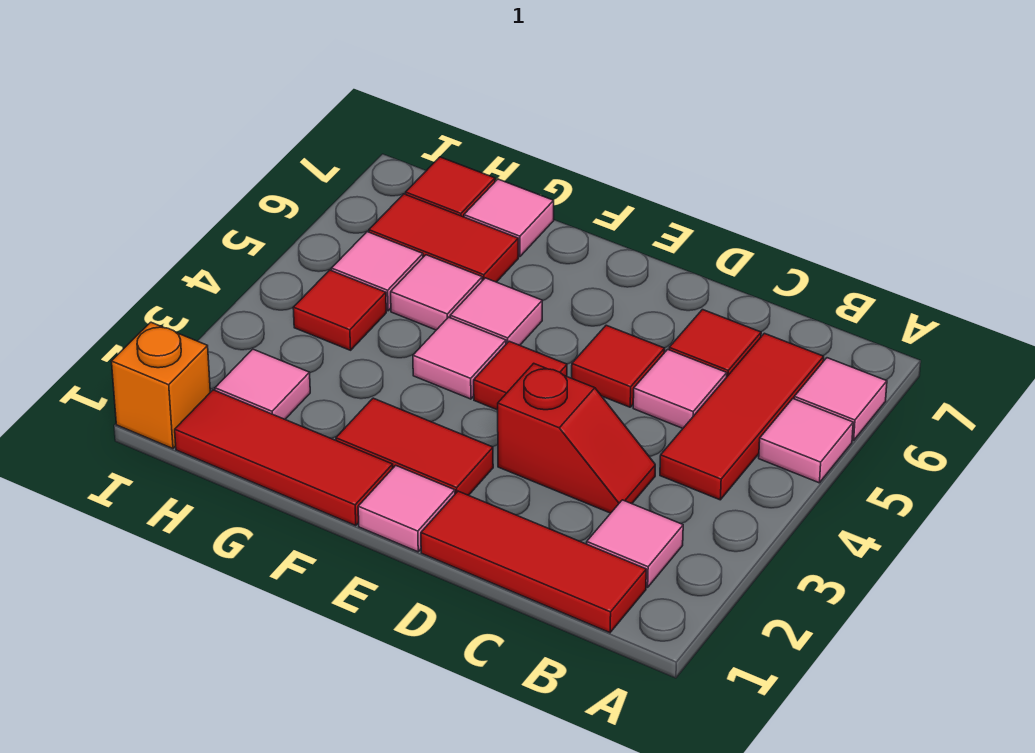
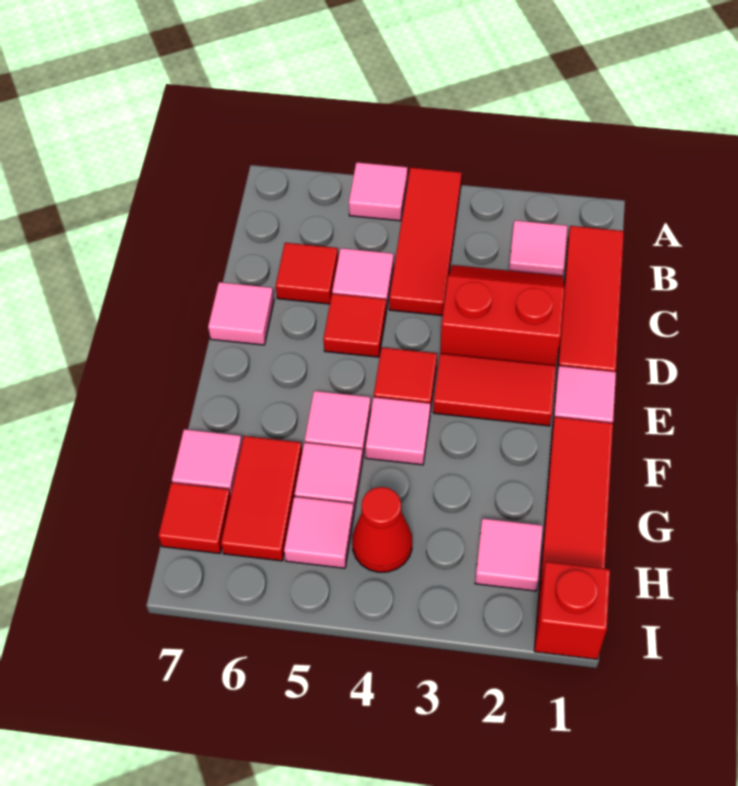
pink tile A6 level 1 -> pink tile D7 level 1
red tile B4:B6 level 1 -> red tile A4:C4 level 1
red slope C3:D3 level 1 top D -> red slope C2:D3 level 1 top D
red tile E2:F2 level 1 -> red tile E2:E3 level 1
red tile H4 level 1 -> red cone H4 level 1
orange brick I1 level 1 -> red brick I1 level 1

